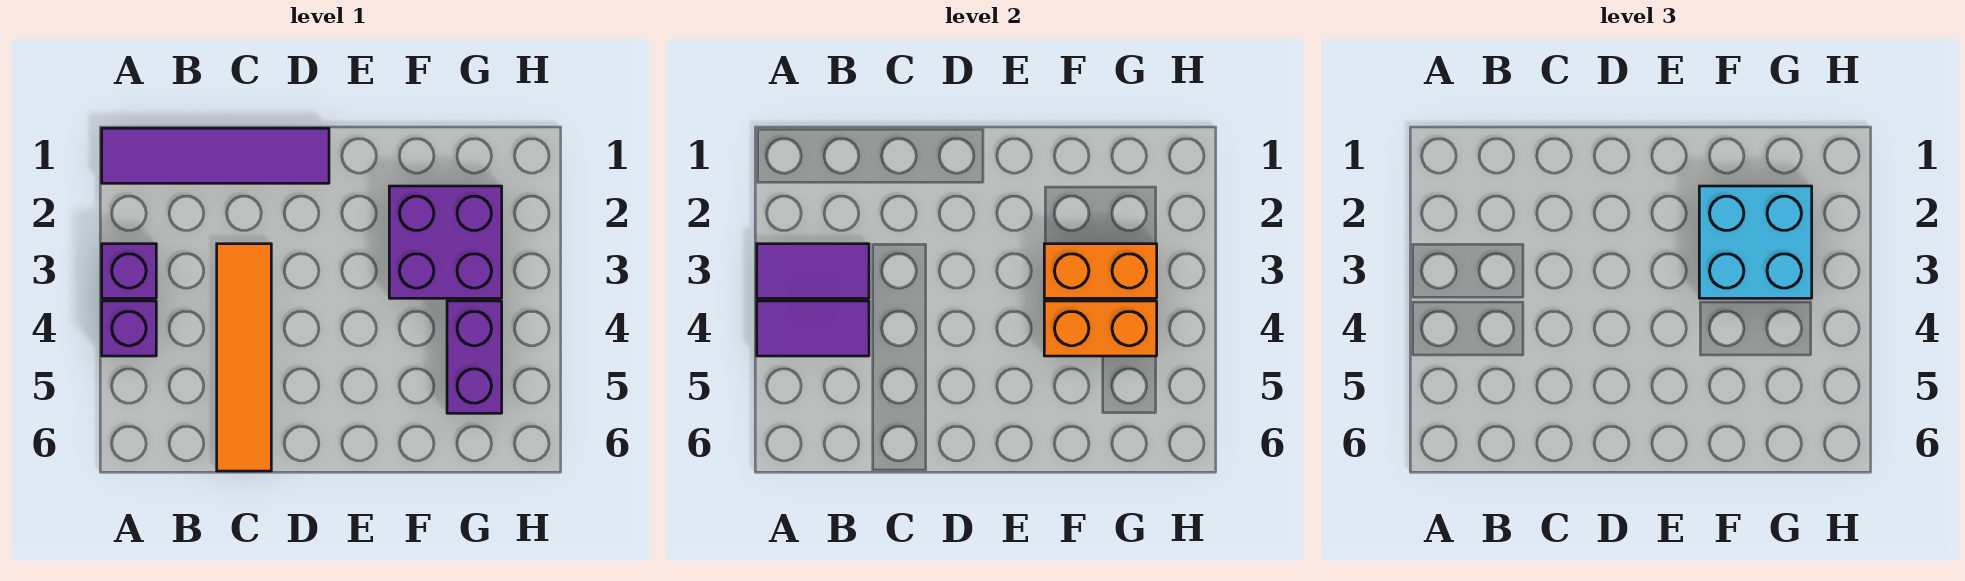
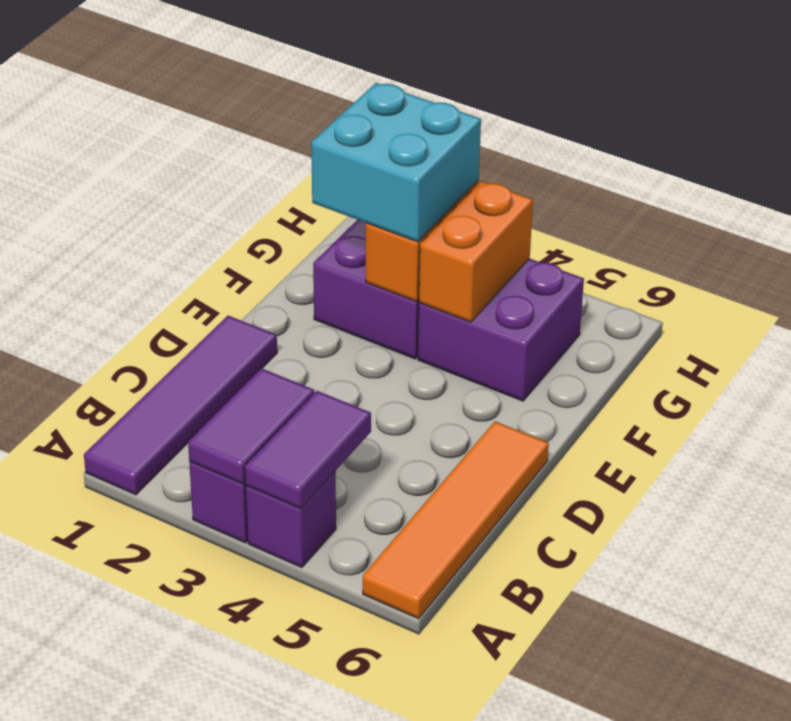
orange tile C3:C6 level 1 -> orange tile A6:D6 level 1
purple brick G4:G5 level 1 -> purple brick F4:G5 level 1

